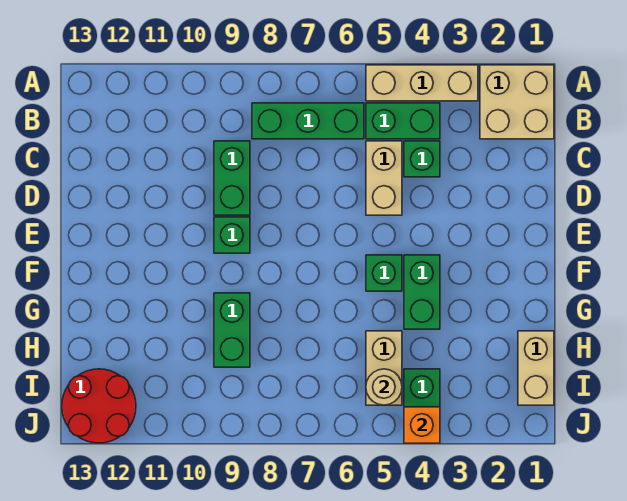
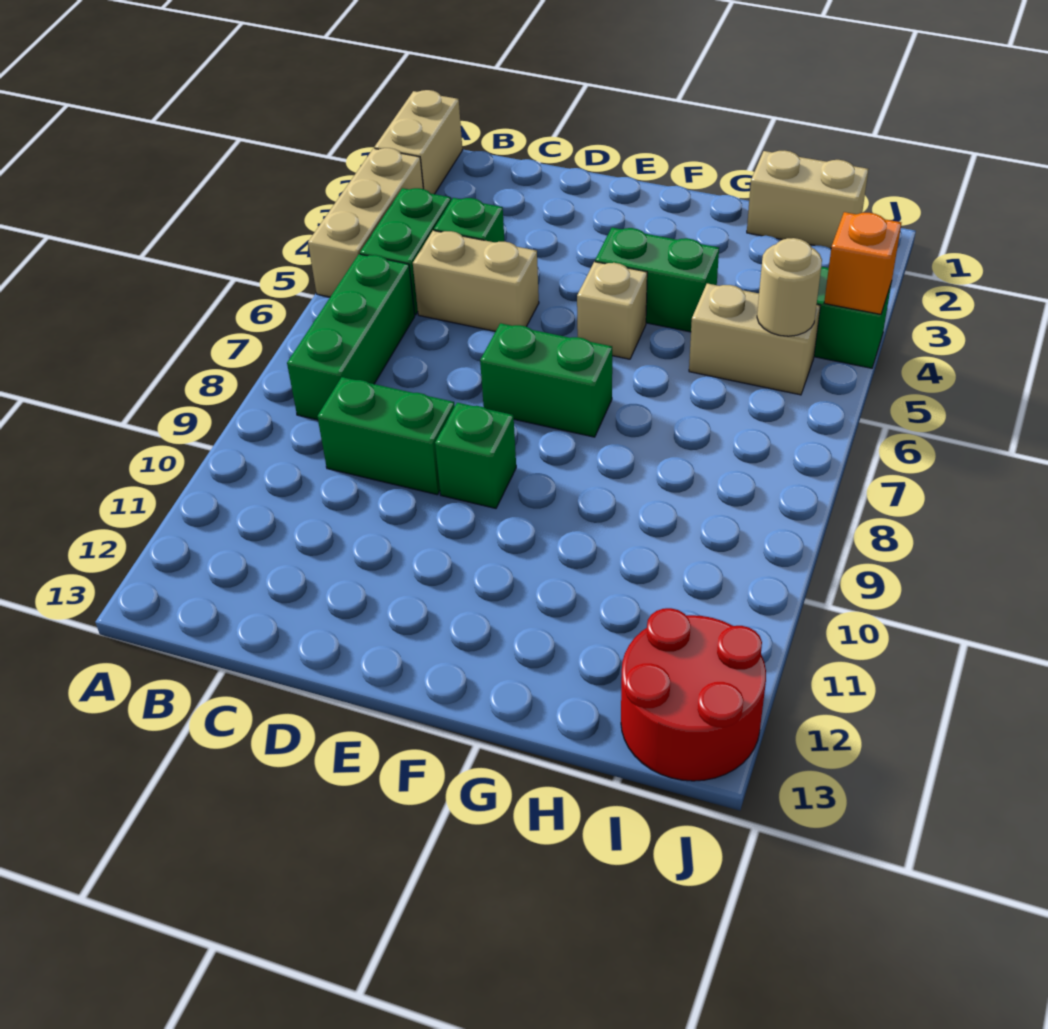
tan brick A1:B2 level 1 -> tan brick A1:A2 level 1
green brick F5 level 1 -> tan brick F5 level 1
green brick G9:H9 level 1 -> green brick E7:F7 level 1

